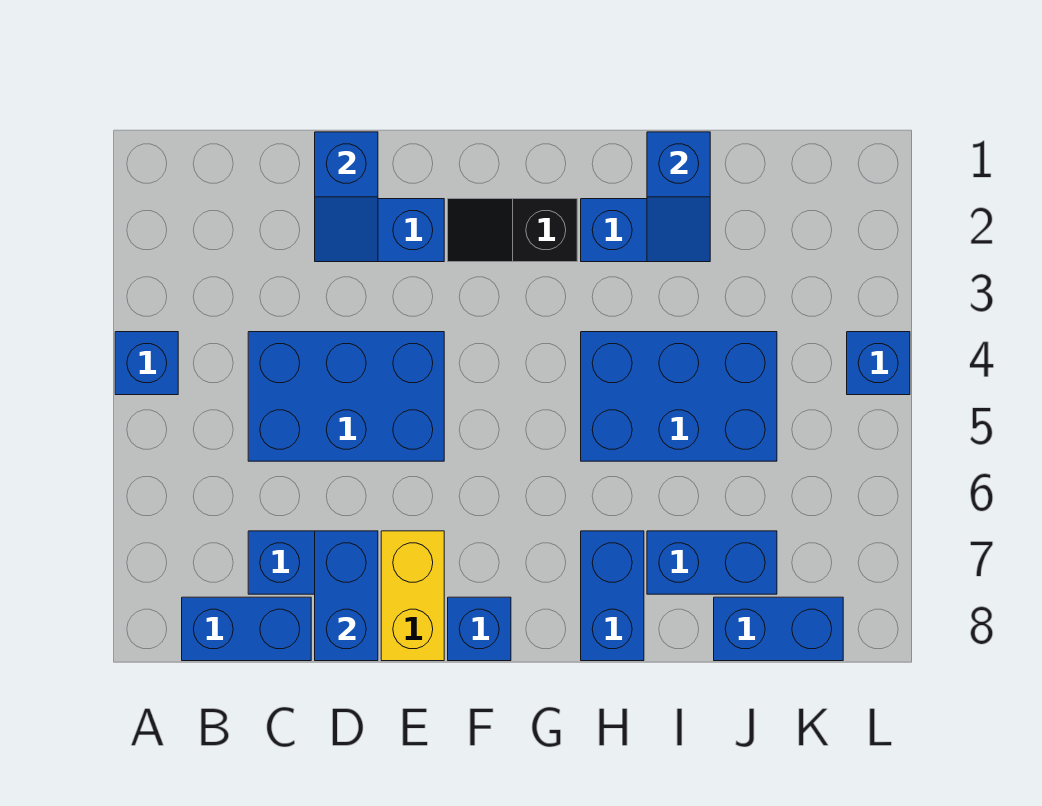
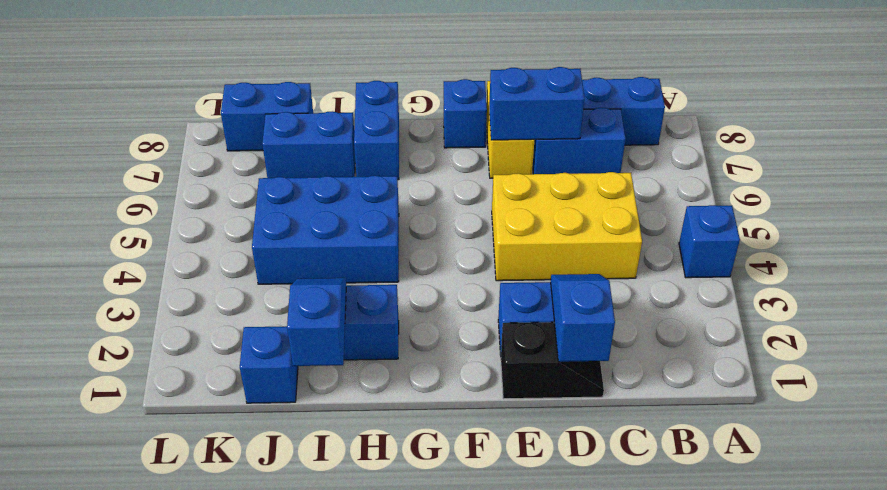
blue brick C4:E5 level 1 -> yellow brick C4:E5 level 1
blue brick D7:D8 level 2 -> blue brick D7:E7 level 2
black slope F2:G2 level 1 top G -> black slope D1:E1 level 1 top E
blue brick L4 level 1 -> blue brick J1 level 1

